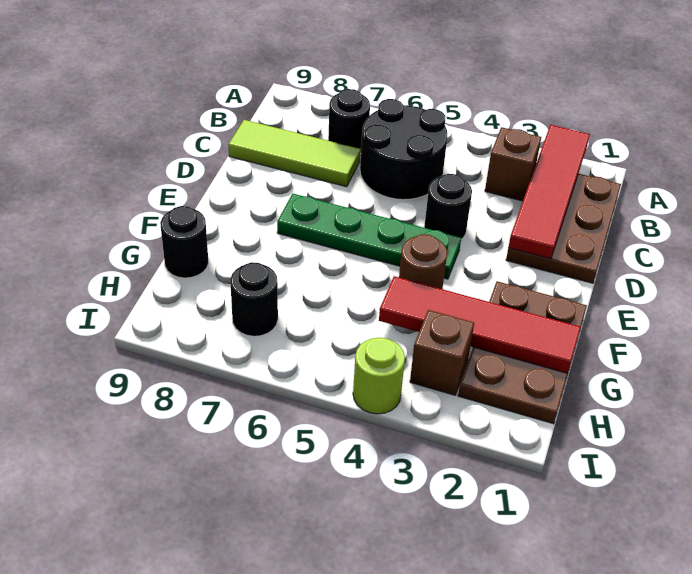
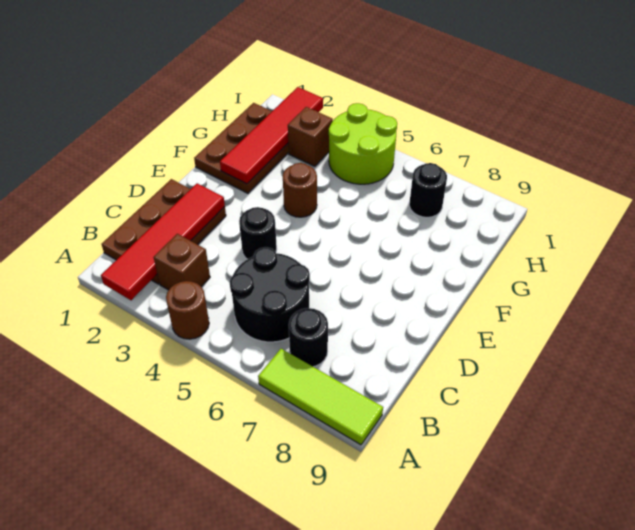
none -> brown round brick A4 level 1
lime tile C7:C9 level 1 -> lime tile A7:A9 level 1
green plate E4:E7 level 1 -> none
red tile G1:G4 level 2 -> red tile F2:I2 level 2
black round brick G9 level 1 -> none
lime round brick I4 level 1 -> lime round brick H4:I5 level 1

